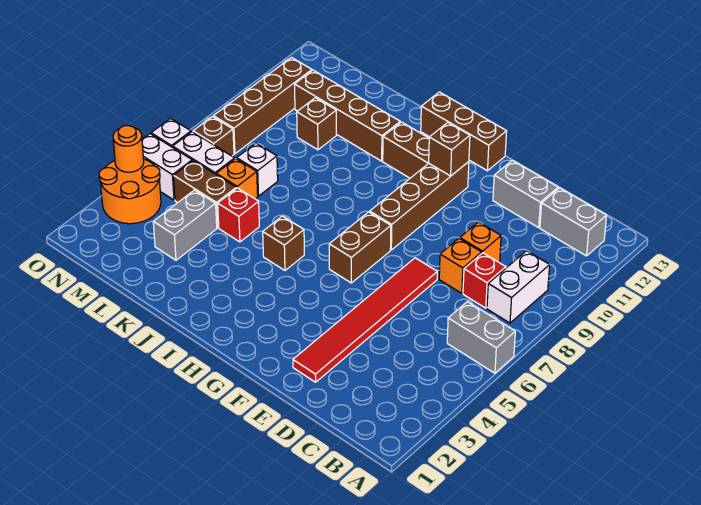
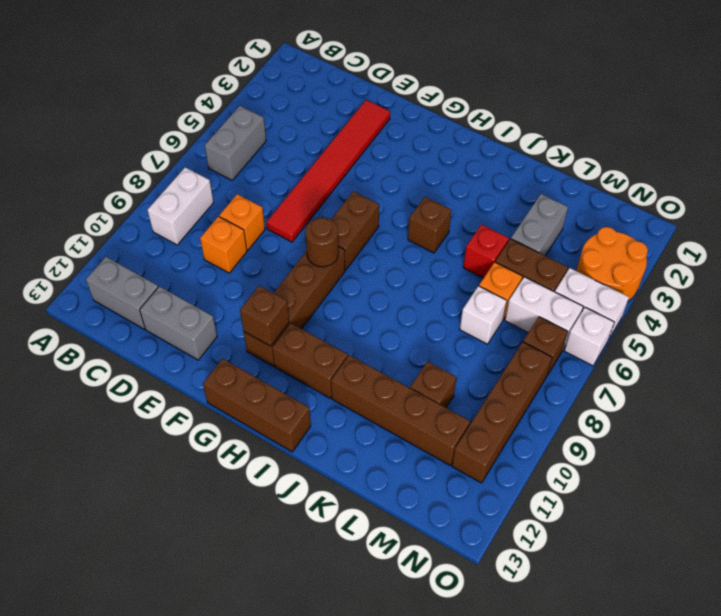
grey brick A6:B6 level 1 -> grey brick B5:B6 level 1
red brick C8 level 1 -> none
none -> brown round brick G8 level 2
orange round brick O4 level 2 -> none

